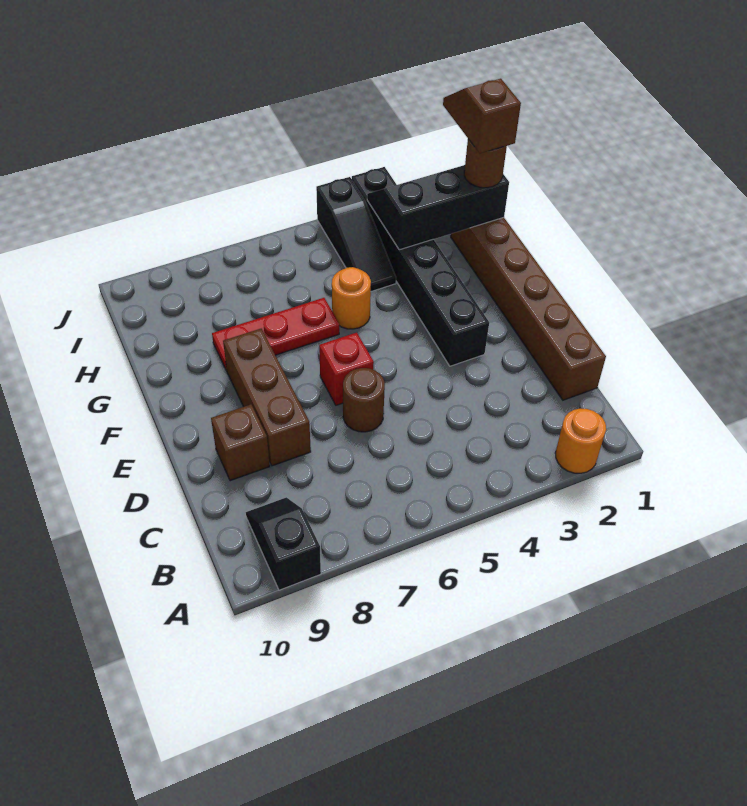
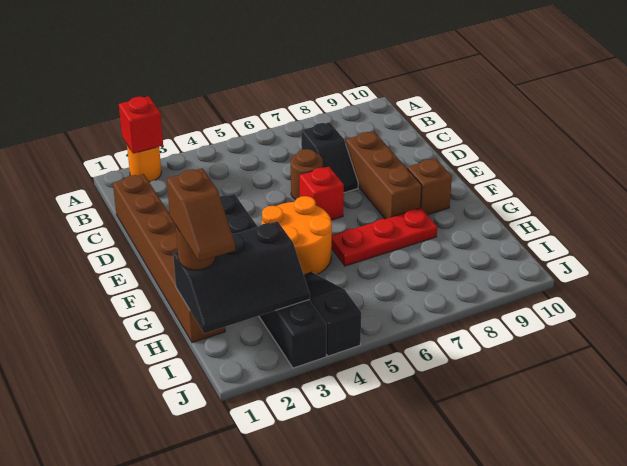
none -> red brick A2 level 2
black slope A9:B9 level 1 top A -> black slope C7:D7 level 1 top C
brown brick D9 level 1 -> brown brick F9 level 1
orange round brick G5 level 1 -> orange round brick F4:G5 level 1

